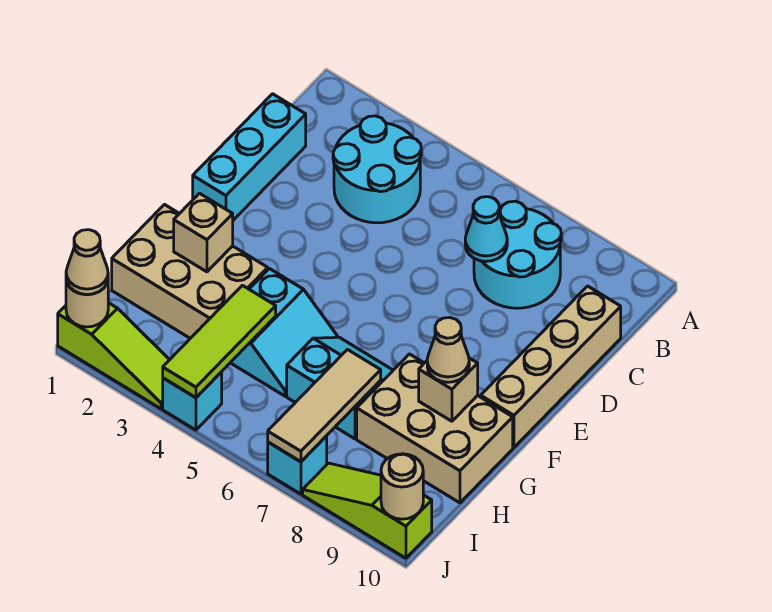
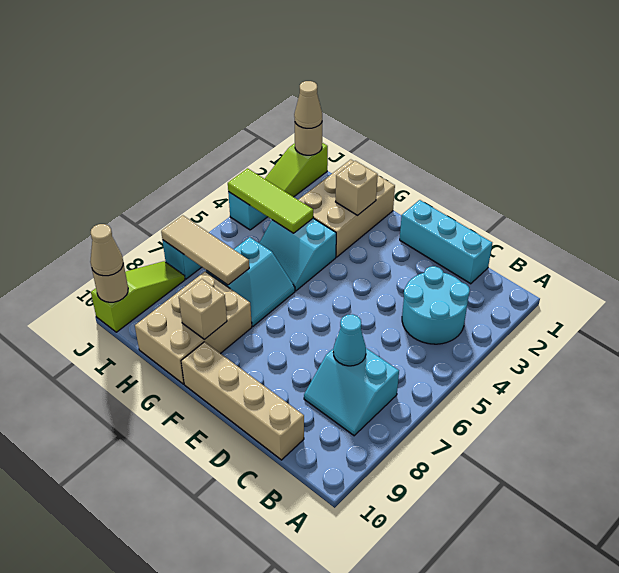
cyan round brick B7:C8 level 1 -> cyan slope B7:C8 level 1 top 7
tan cone G9 level 3 -> tan cone J10 level 3

